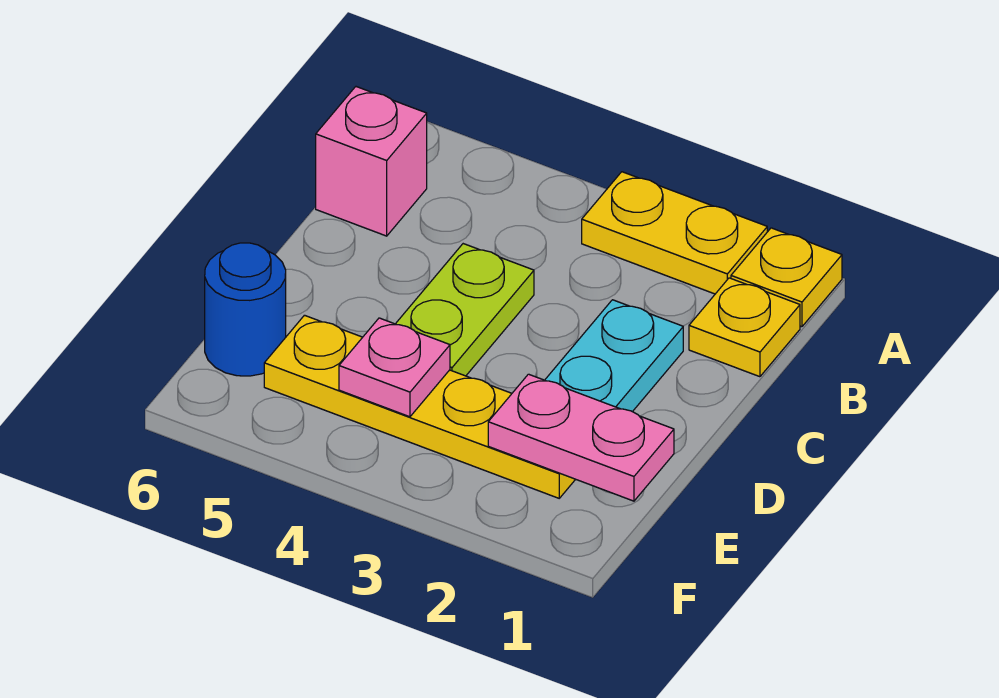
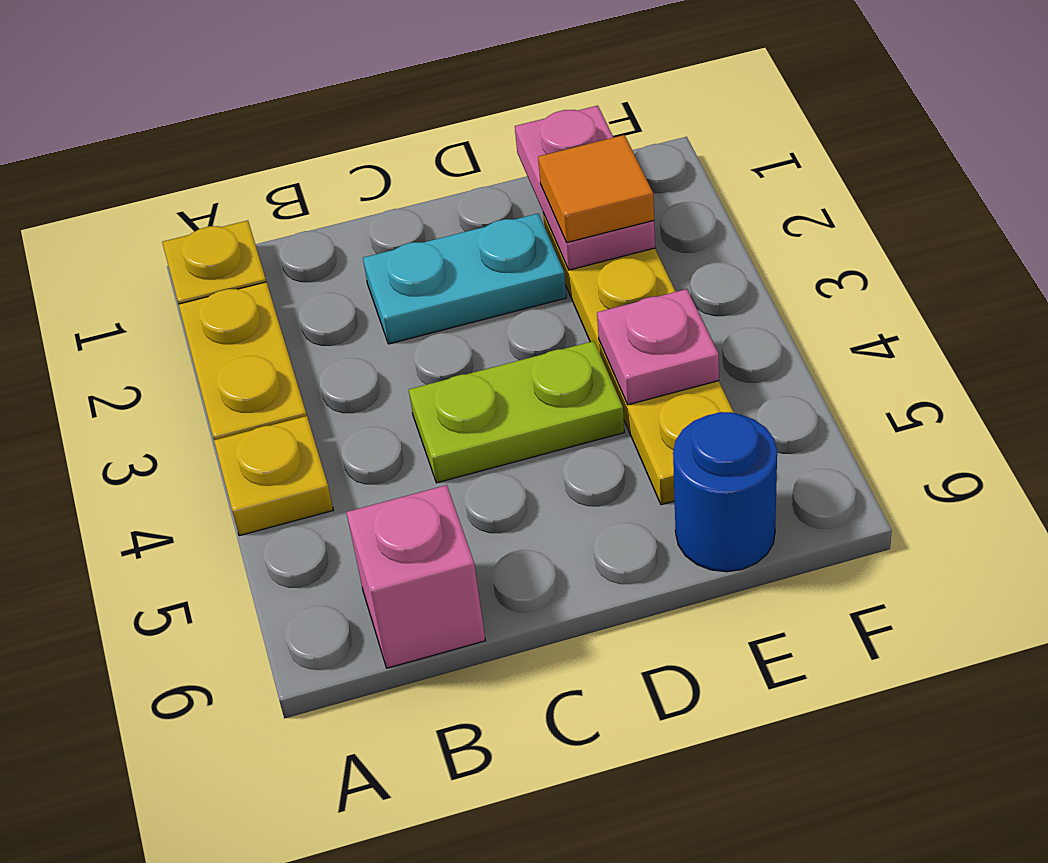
yellow plate B1 level 1 -> yellow plate A4 level 1
none -> orange tile E2 level 3

